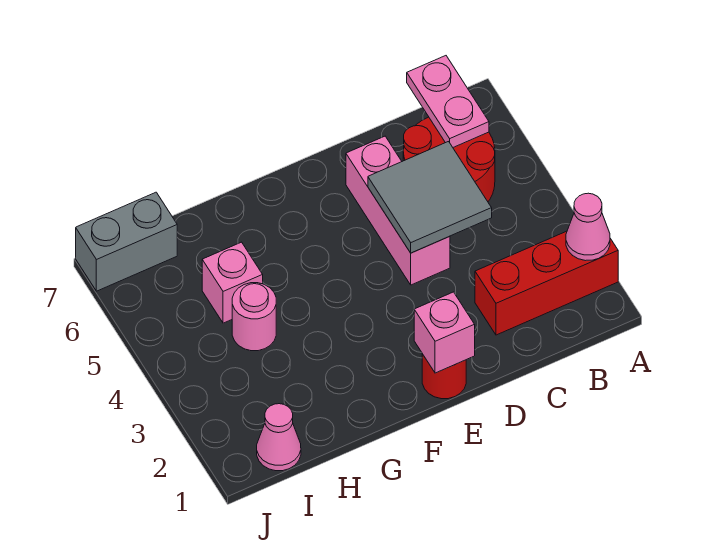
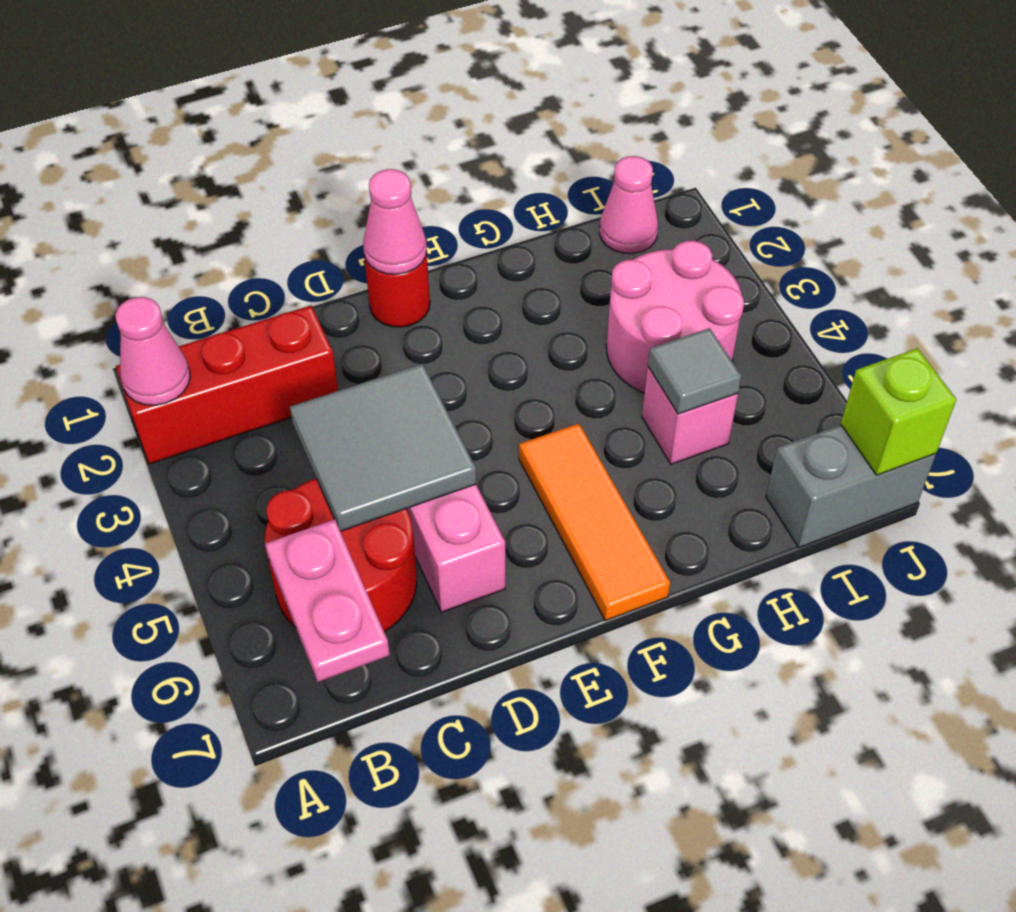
pink brick E1 level 2 -> pink cone E1 level 2
none -> orange tile F5:F7 level 1
pink round brick H4 level 1 -> pink round brick H3:I4 level 1
none -> grey tile H5 level 2
none -> lime brick J7 level 2

